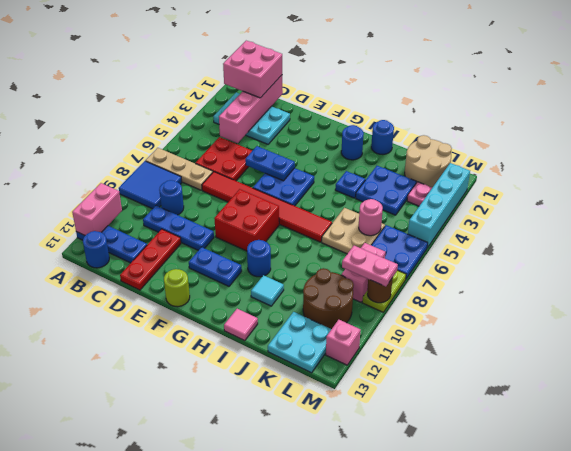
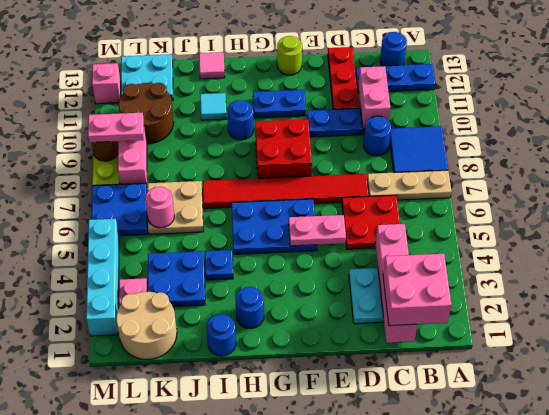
pink brick A11:A12 level 2 -> pink brick C10:C11 level 2
blue plate E5:F5 level 2 -> pink plate E5:F5 level 2
blue plate F5:G6 level 1 -> blue plate F5:H6 level 1

